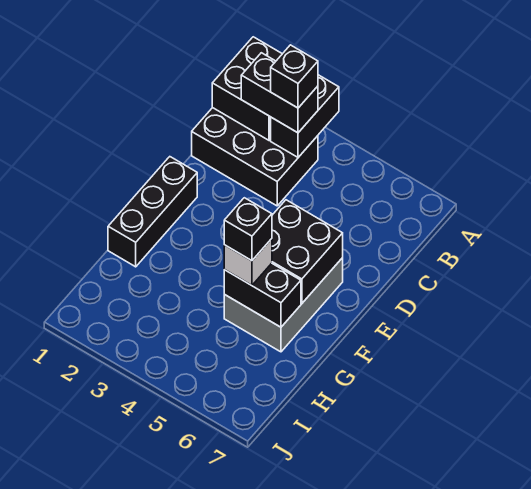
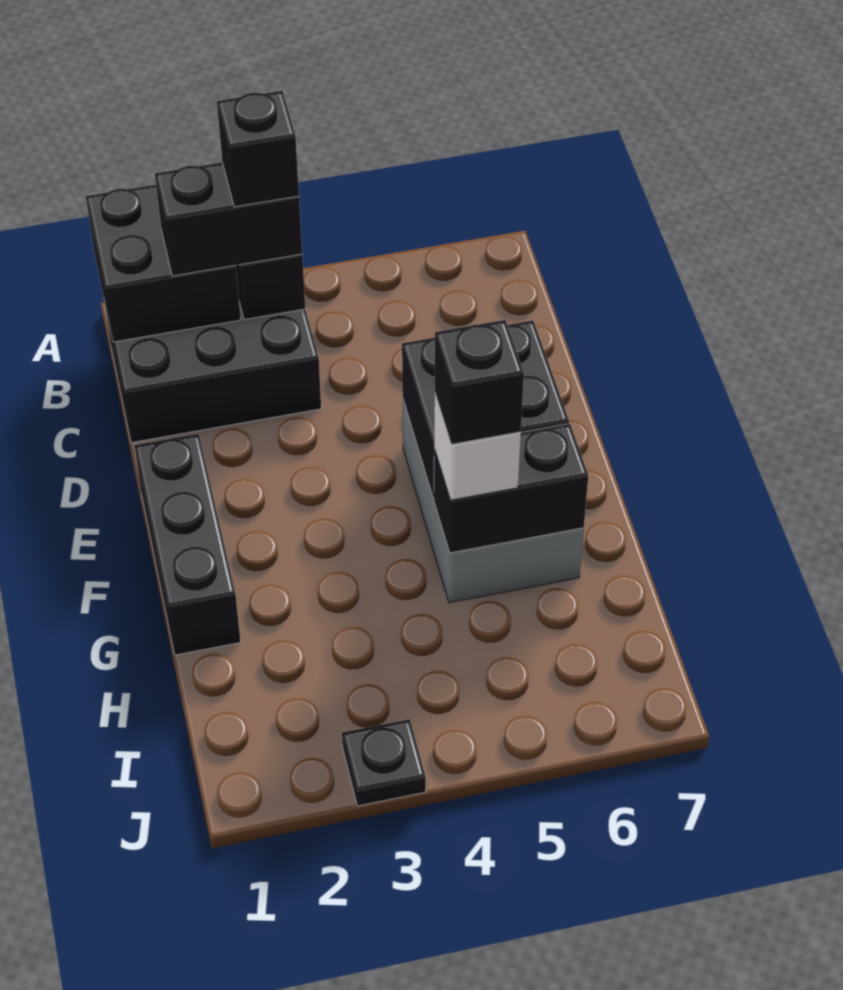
none -> black plate J3 level 1

